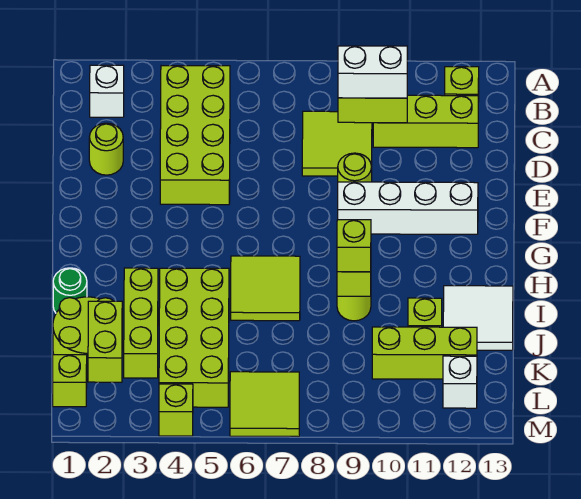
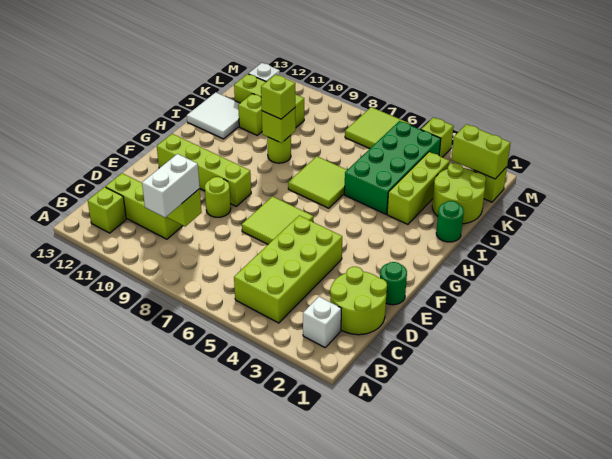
lime tile C8:D9 level 1 -> lime tile E6:F7 level 1
white brick C9:C10 level 3 -> white brick B9:C9 level 3
lime round brick D2 level 1 -> lime round brick C1:D2 level 1
none -> green round brick E1 level 1
white brick F9:F12 level 1 -> lime brick F9:F12 level 1
lime brick I4:L5 level 1 -> green brick I4:L5 level 1
lime brick K2:L2 level 2 -> lime brick L1:L2 level 2

